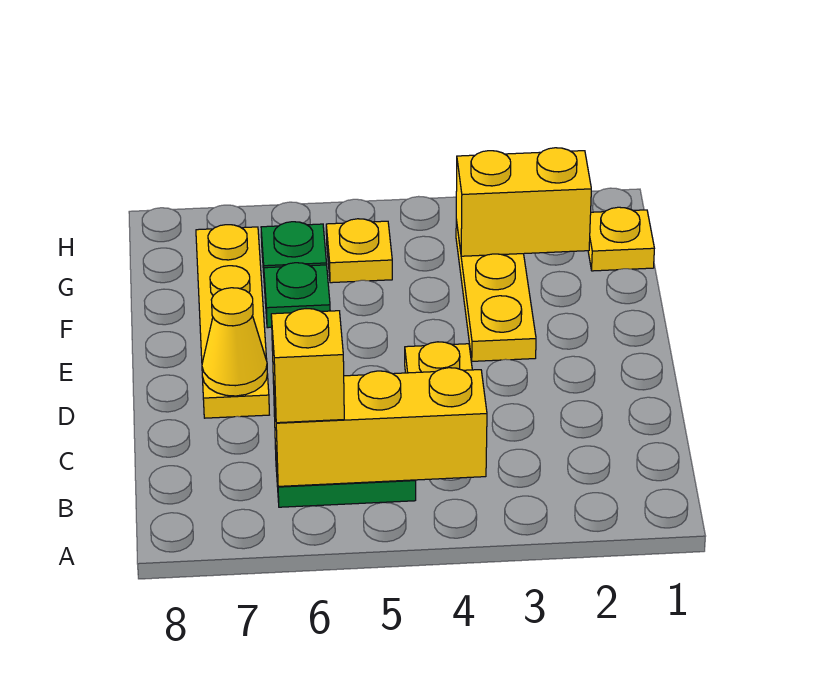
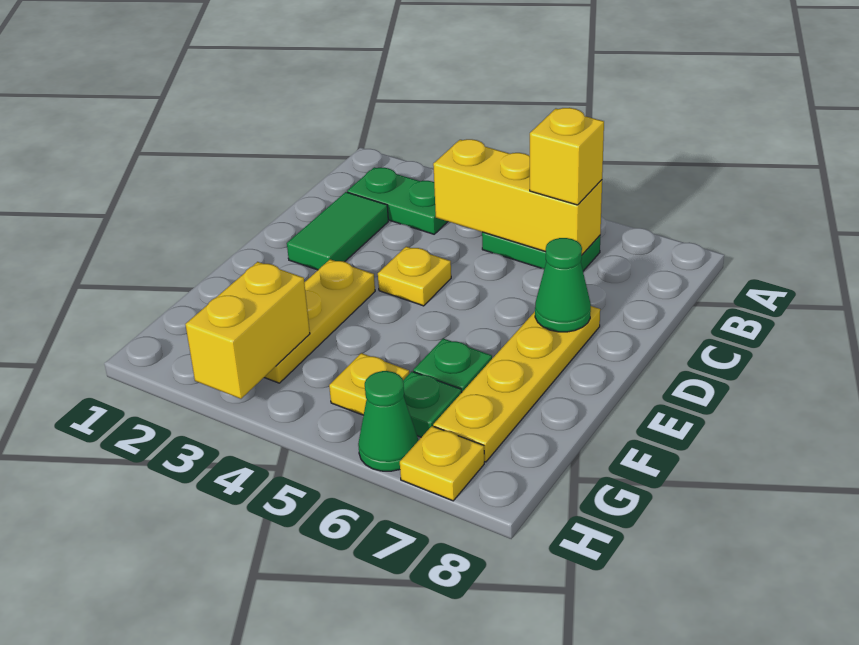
none -> green plate B2:B3 level 1
none -> green tile C2:D2 level 1
yellow cone D7 level 2 -> green cone D7 level 2
yellow plate G1 level 1 -> yellow plate H7 level 1
yellow brick G2:G3 level 2 -> yellow brick G3:H3 level 2
none -> green cone H6 level 1

